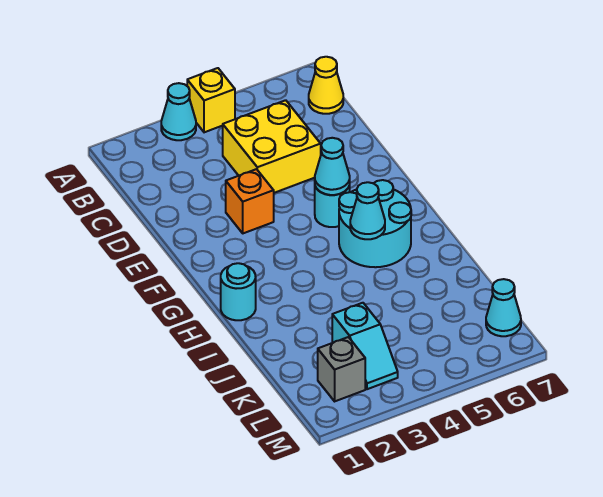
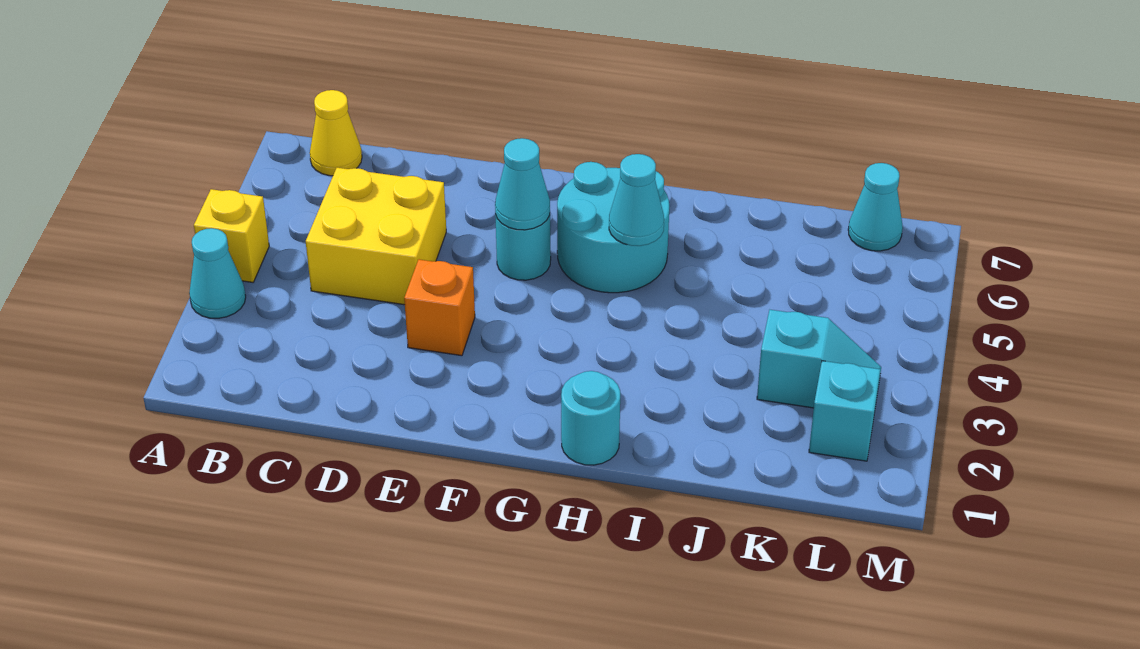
grey brick L2 level 1 -> cyan brick L2 level 1

